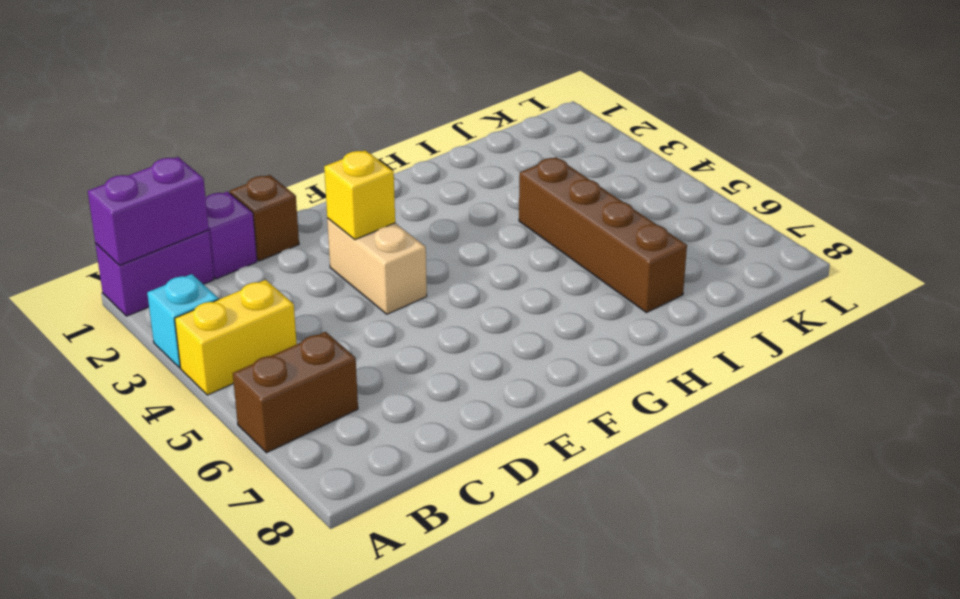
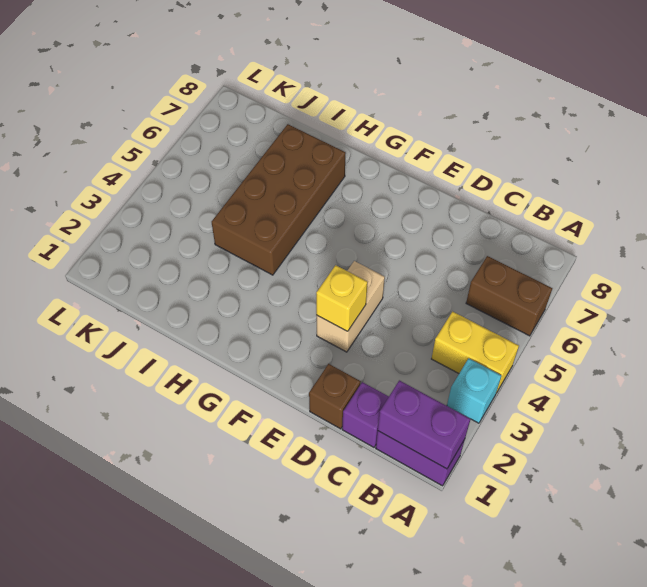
brown brick I4:I7 level 1 -> brown brick H4:I7 level 1

